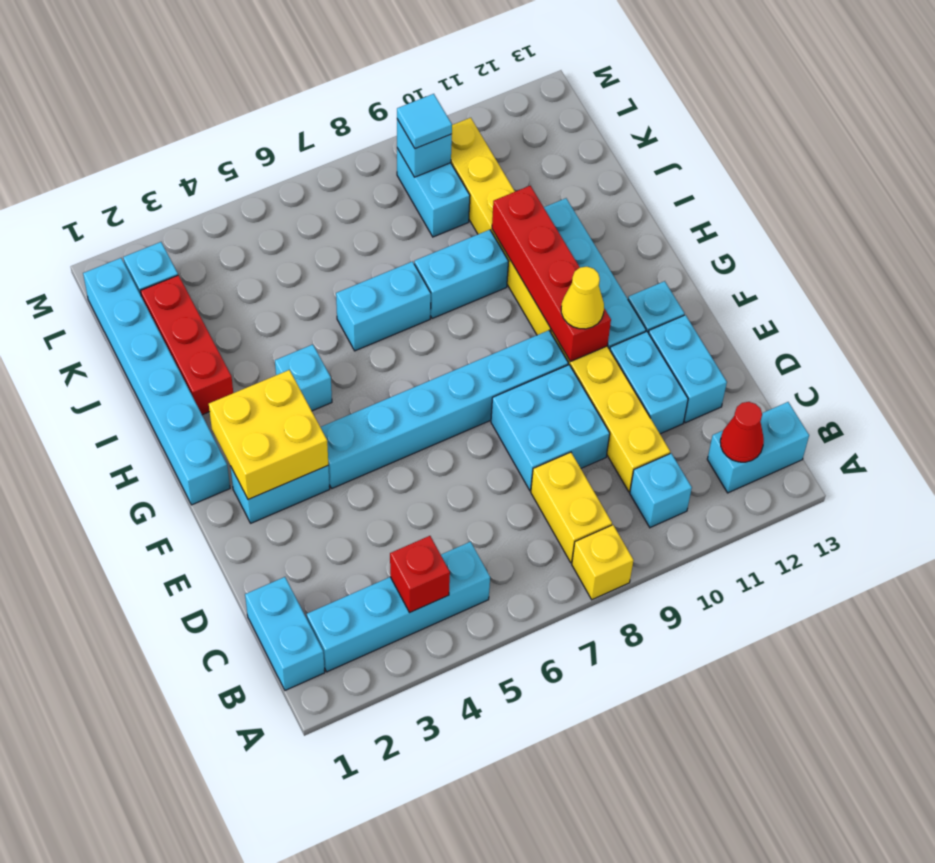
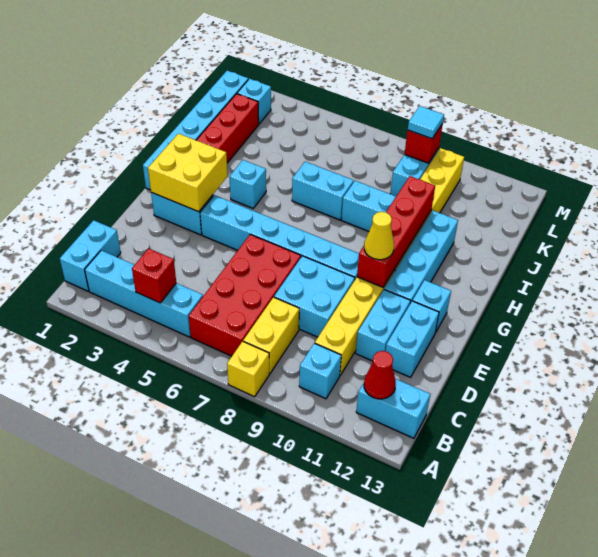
none -> red brick B6:E7 level 1
cyan brick L9 level 2 -> red brick L9 level 2

